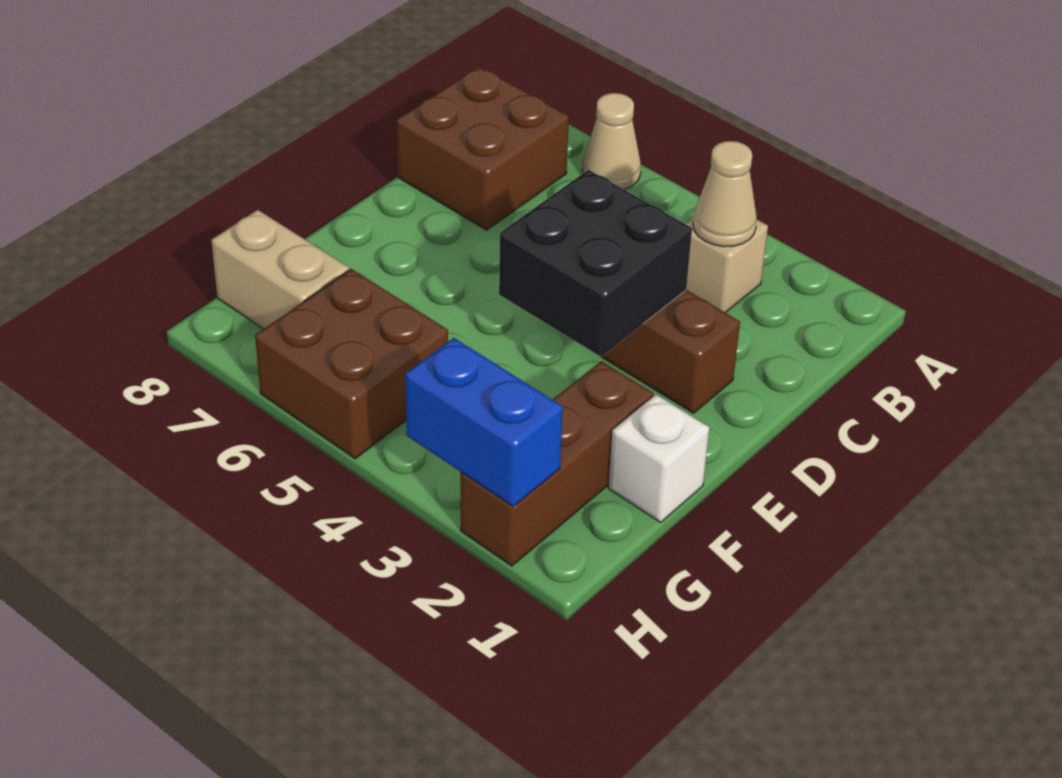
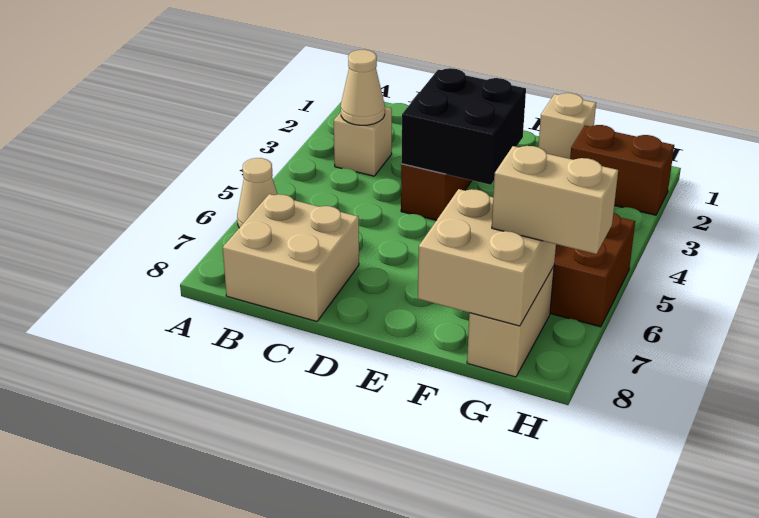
brown brick B7:C8 level 1 -> tan brick B7:C8 level 1
white brick F1 level 1 -> tan brick F1 level 1
brown brick F2:H2 level 1 -> brown brick G2:H2 level 1
none -> tan brick F7:G8 level 2
none -> tan brick G7:H7 level 3
blue brick H2:H3 level 2 -> none

